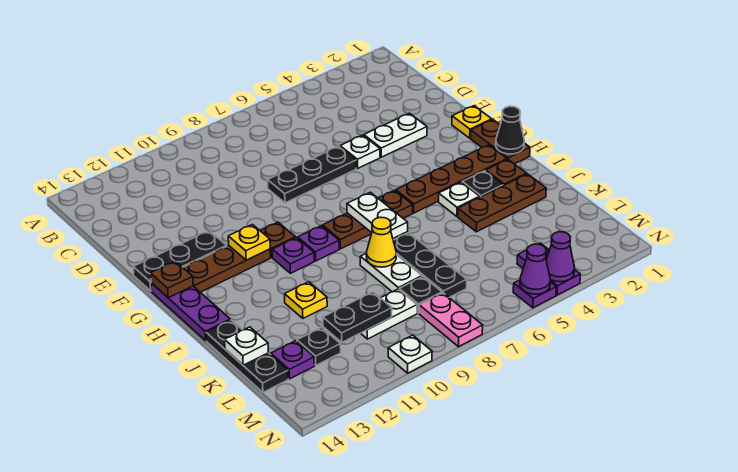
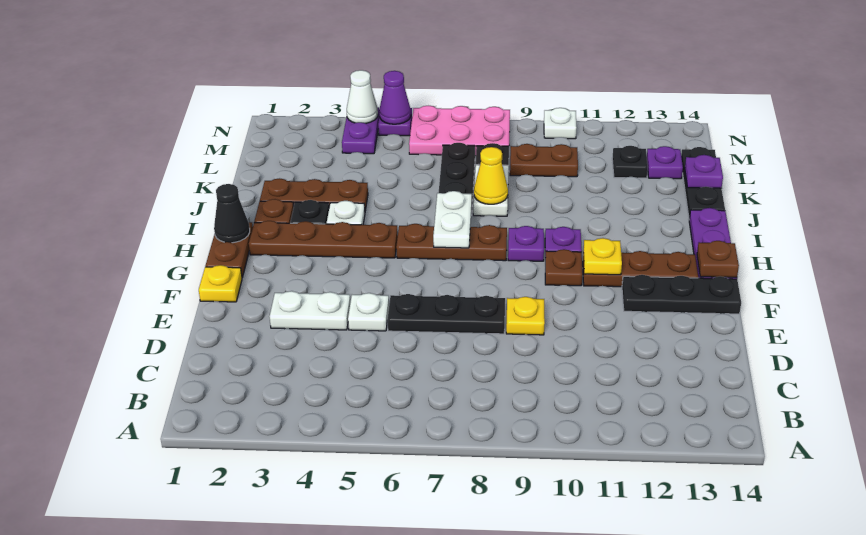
yellow plate J11 level 1 -> yellow plate E9 level 1
white plate K14 level 2 -> purple plate K14 level 2
white plate L9:L10 level 1 -> brown plate L9:L10 level 1
black plate L10:L11 level 2 -> none
pink plate M8:N8 level 1 -> pink plate M6:N8 level 1
purple cone N4 level 2 -> white cone N4 level 2

